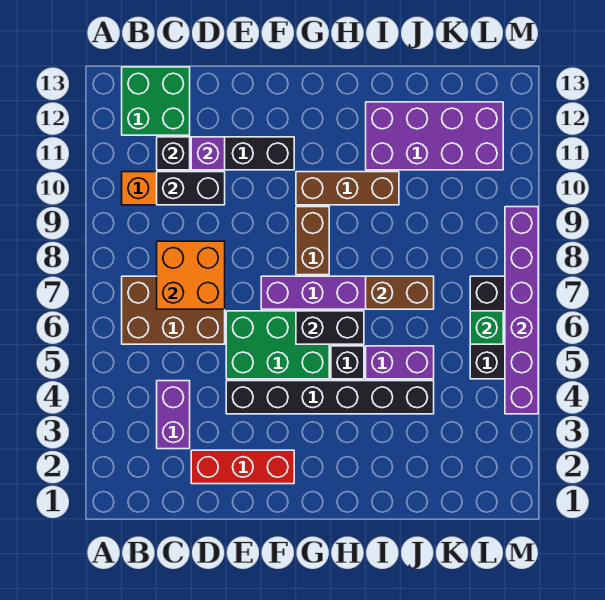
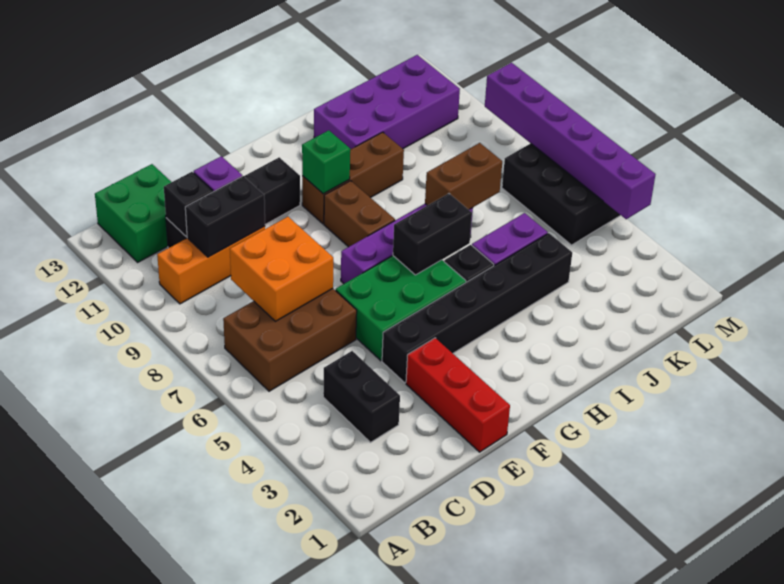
purple brick C3:C4 level 1 -> black brick C3:C4 level 1
red brick D2:F2 level 1 -> red brick E1:E3 level 1
green brick L6 level 2 -> green brick G10 level 2

